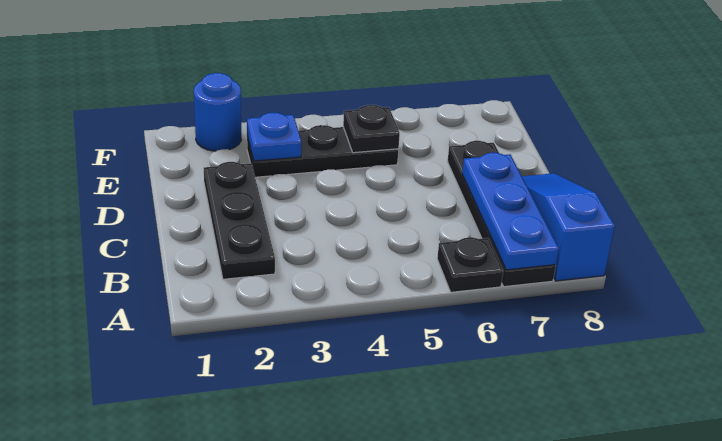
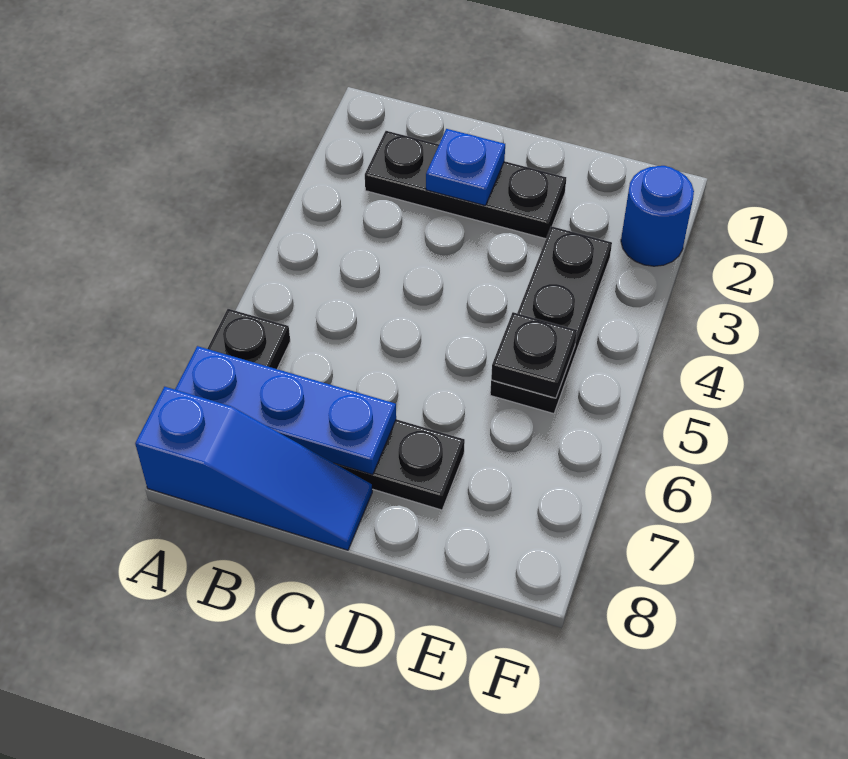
blue plate E3 level 2 -> blue plate C2 level 2

